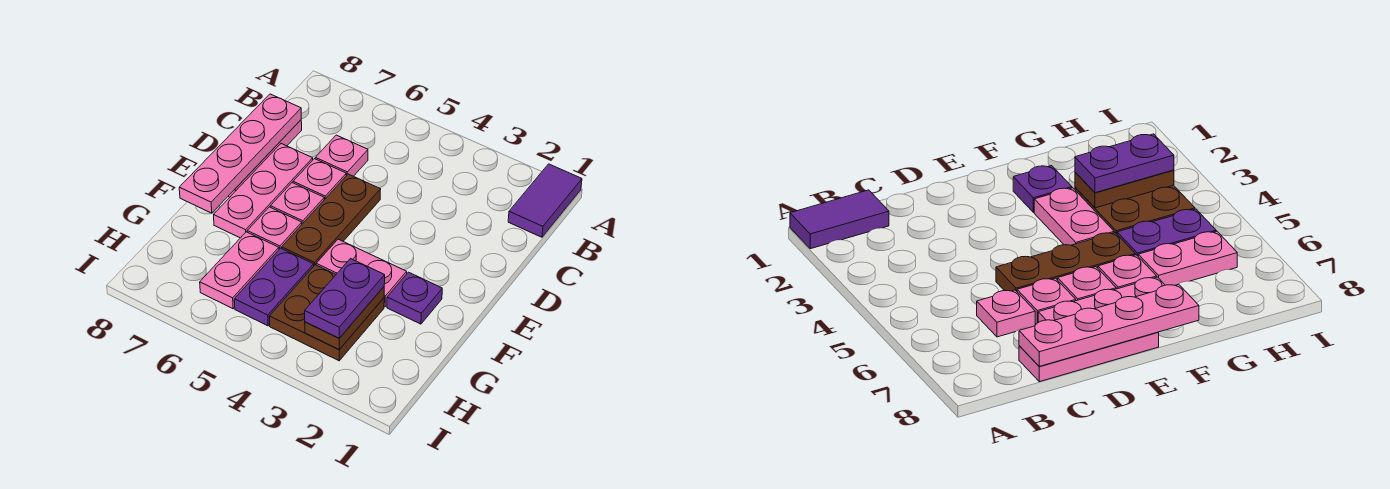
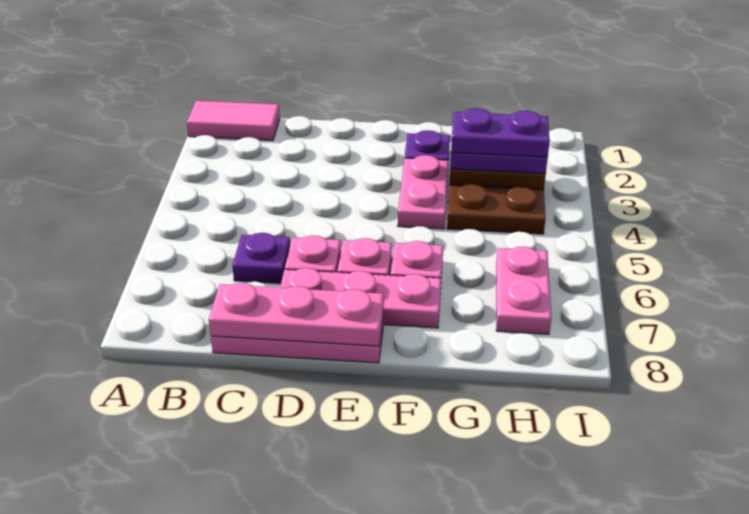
purple tile A1:B1 level 1 -> pink tile A1:B1 level 1
pink plate C6 level 1 -> purple plate C6 level 1
pink plate C8:F8 level 2 -> pink plate C8:E8 level 2
brown plate D5:F5 level 1 -> none
purple plate G5:H5 level 1 -> purple plate G3:H3 level 4
pink plate G6:H6 level 1 -> pink plate H6:H7 level 1

